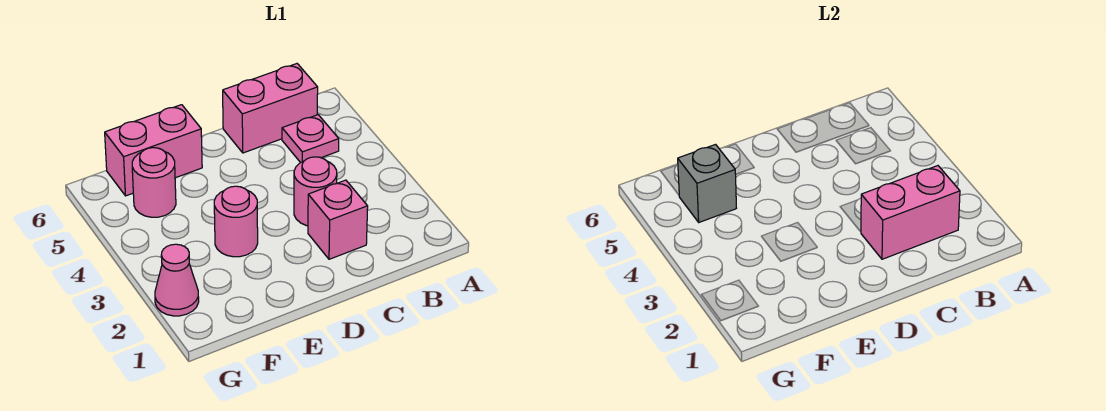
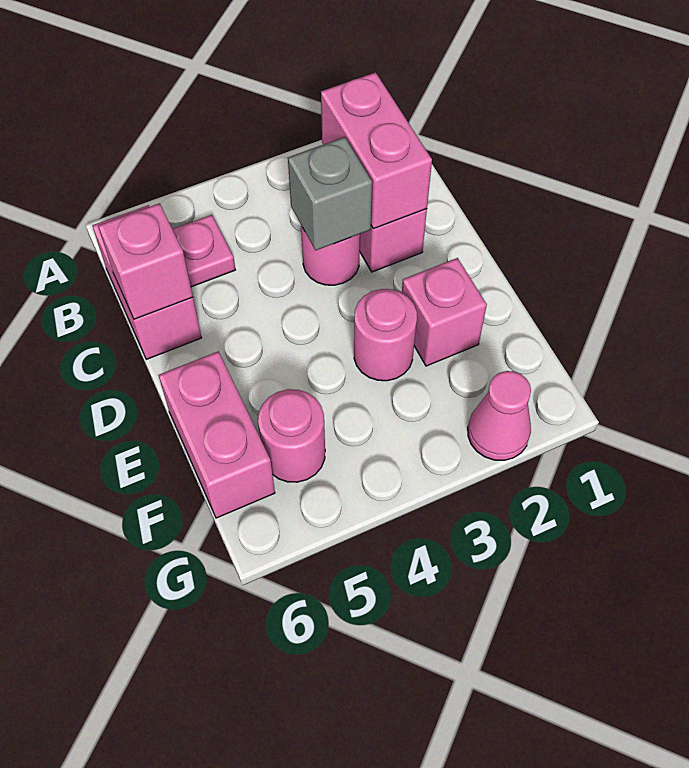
none -> pink brick C6 level 2
none -> pink brick E2 level 1
grey brick F5 level 2 -> grey brick C3 level 2

